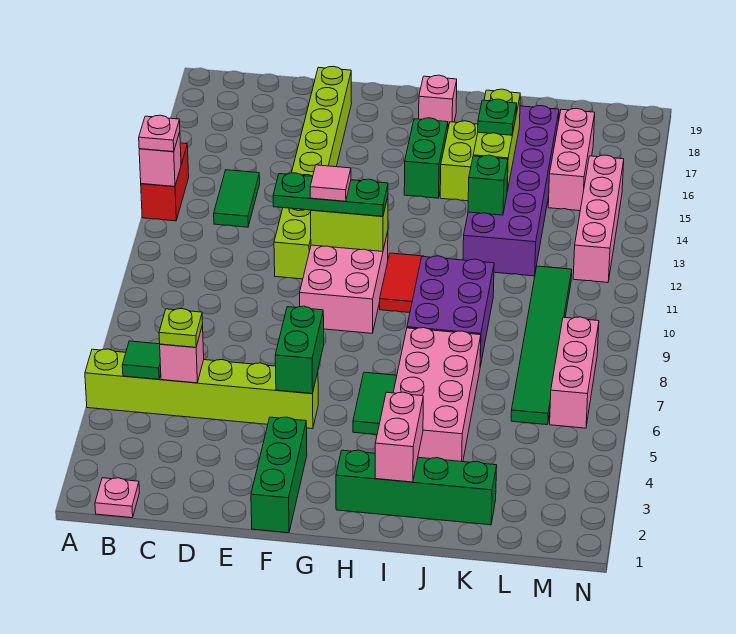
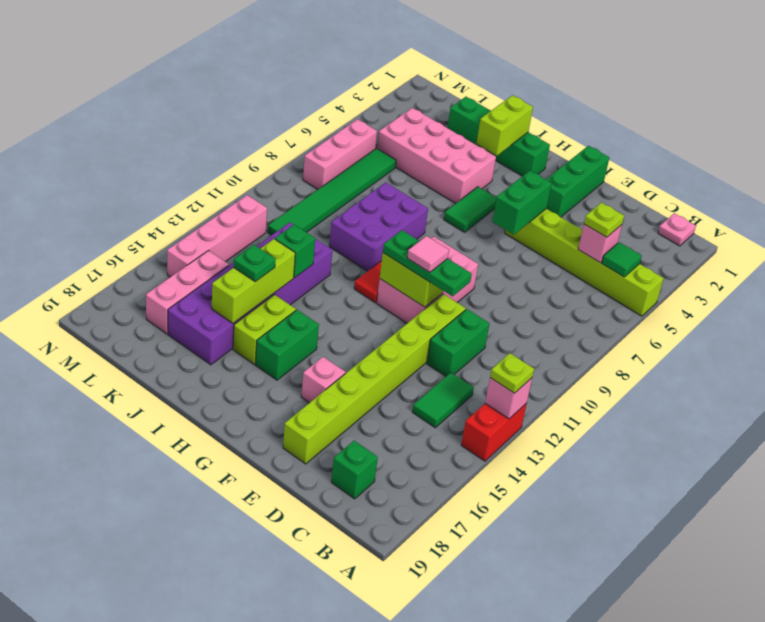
pink plate A13 level 3 -> lime plate A13 level 3
none -> green brick C18 level 1
none -> green brick D11:D12 level 1
pink brick H18 level 1 -> pink brick F16 level 1
pink brick I2:I3 level 2 -> lime brick I2:I3 level 2
pink brick I4:J7 level 1 -> pink brick I4:L5 level 1

